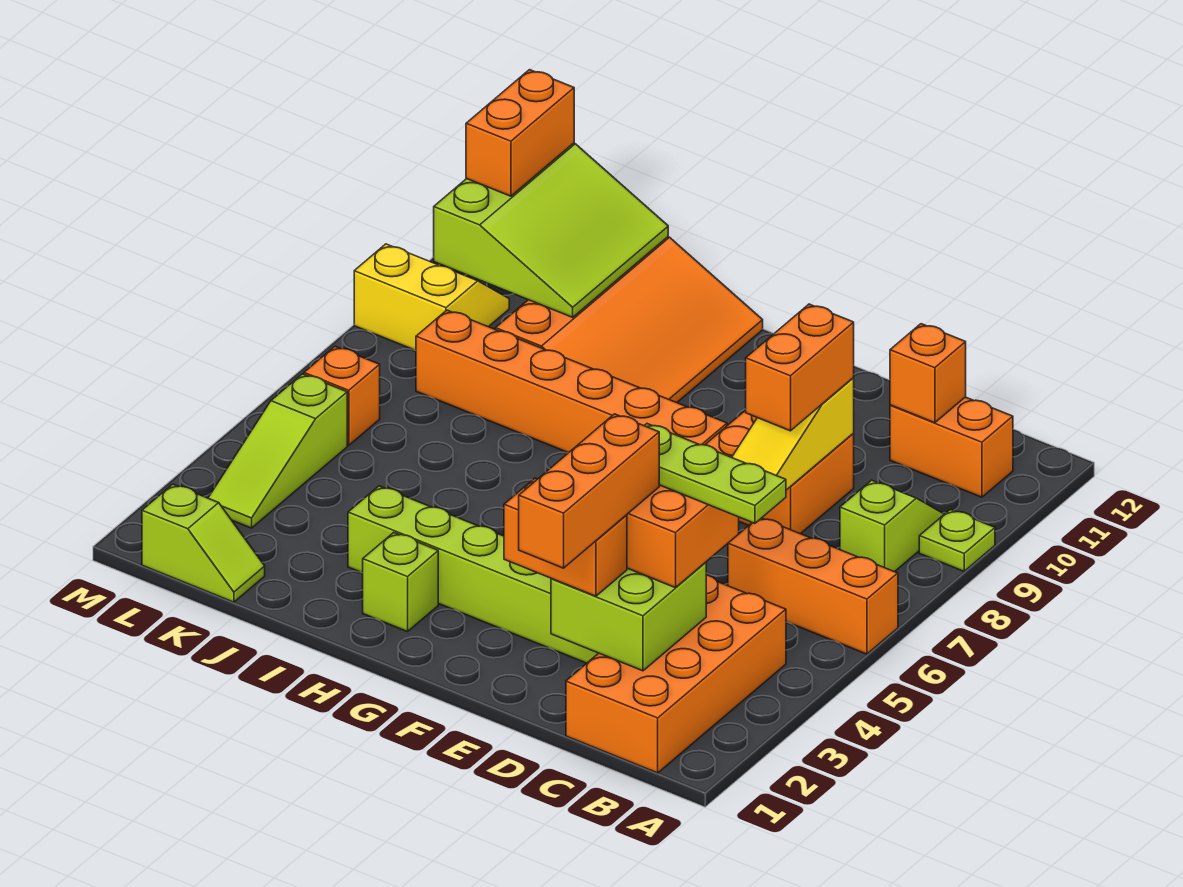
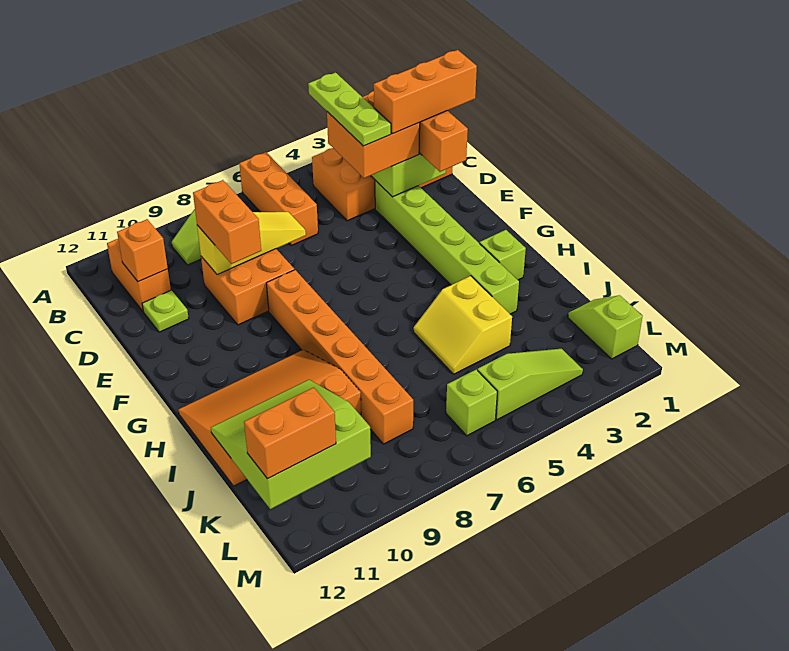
lime plate A9 level 1 -> lime plate D11 level 1
orange brick D8:D9 level 3 -> orange brick D9:E9 level 3
orange brick L6 level 1 -> lime brick L6 level 1
yellow slope L9:M10 level 1 top 9 -> yellow slope I4:J5 level 1 top 4

